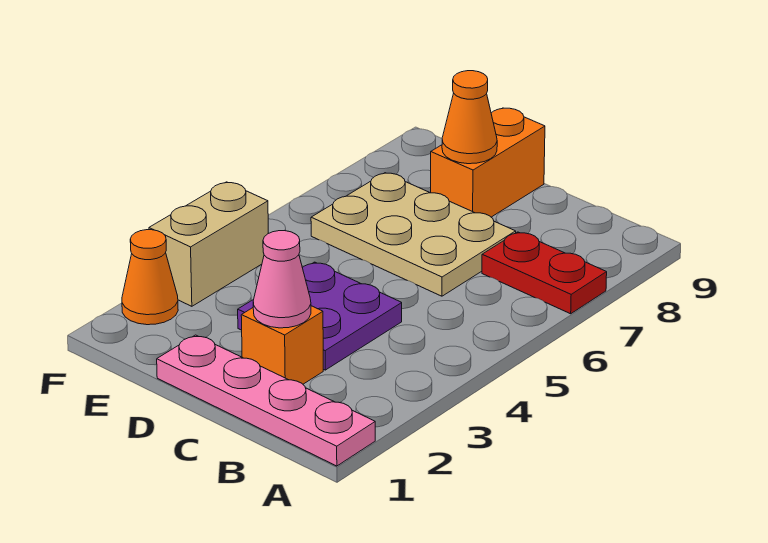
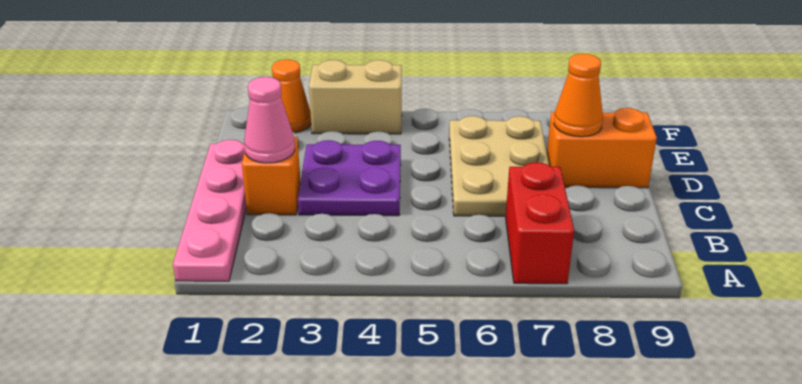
red plate A7:B7 level 1 -> red brick A7:B7 level 1

